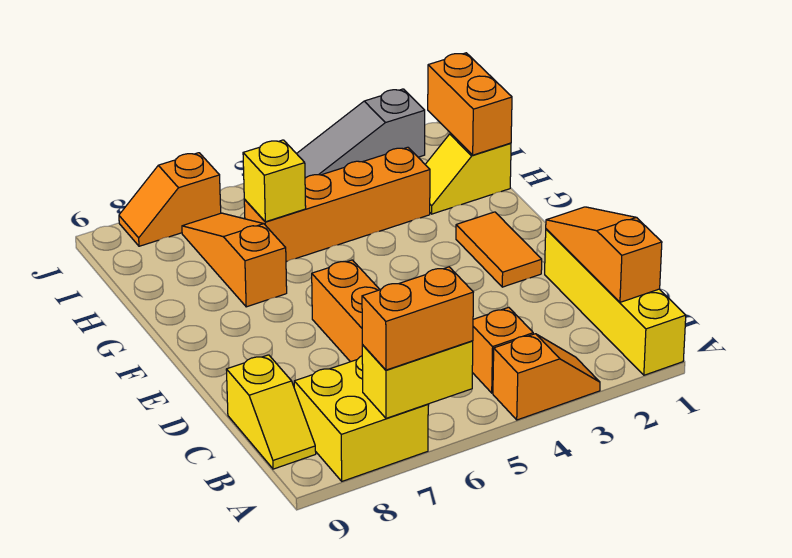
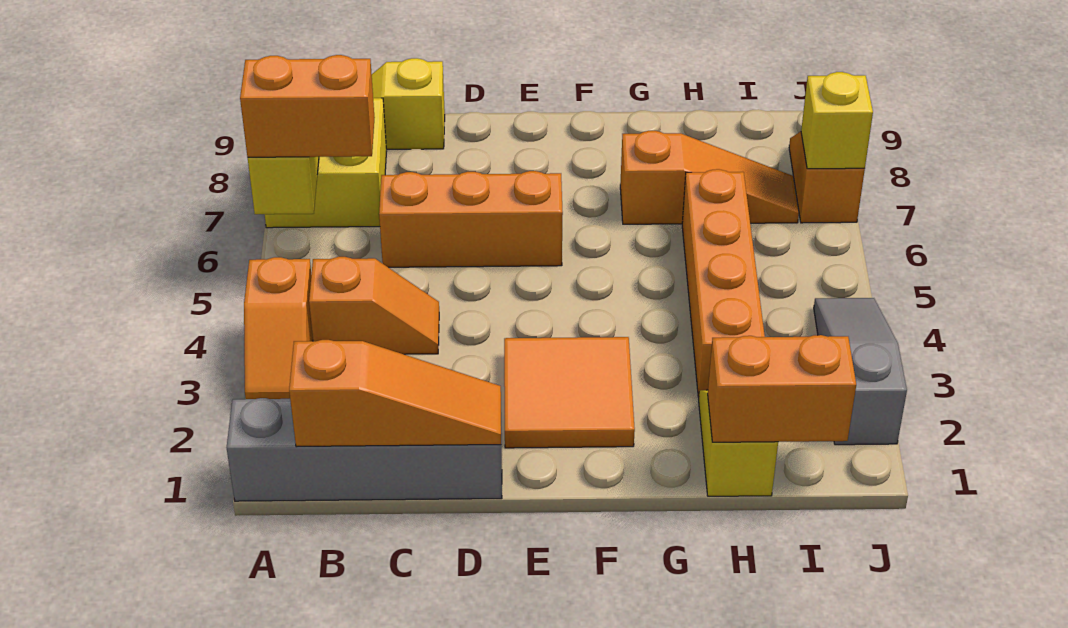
yellow brick A1:D1 level 1 -> grey brick A1:D1 level 1
orange brick A6:A7 level 3 -> orange brick A6:B6 level 3
orange tile E2:F2 level 1 -> orange tile E2:F3 level 1
yellow brick H6 level 2 -> yellow brick J7 level 2

